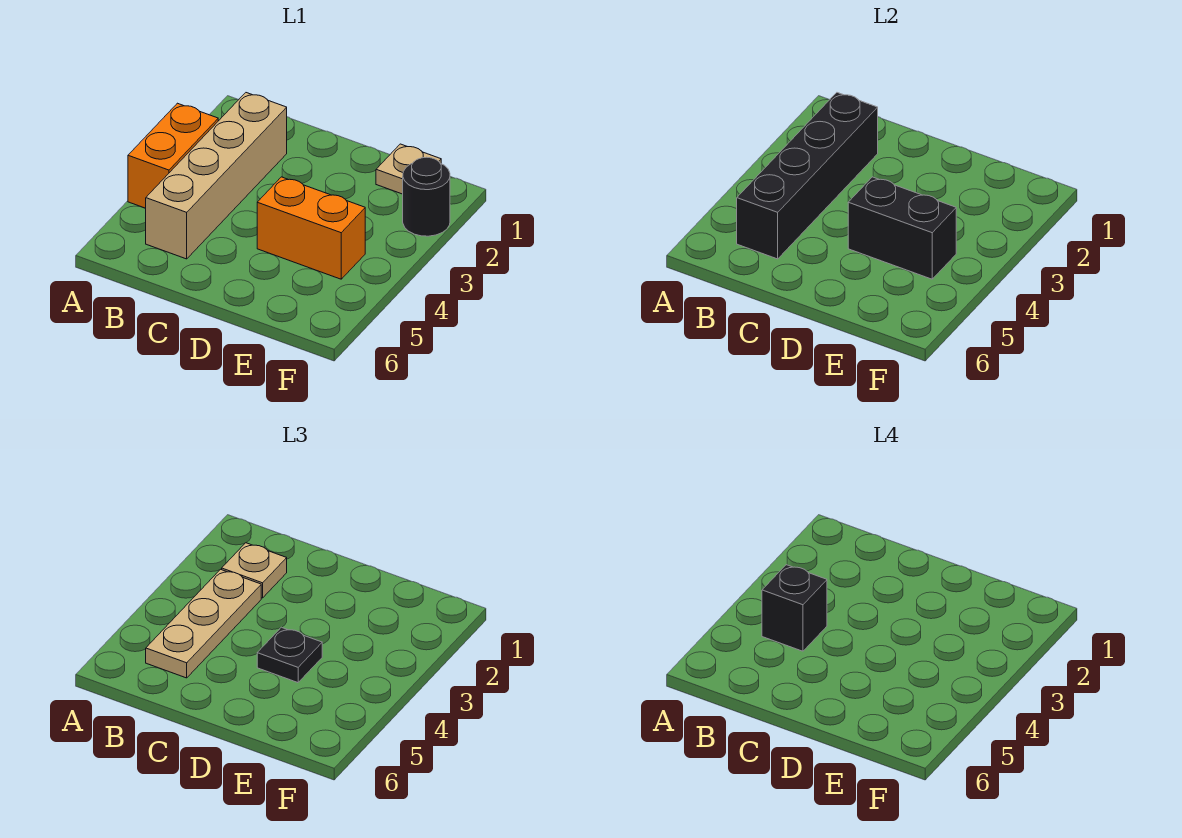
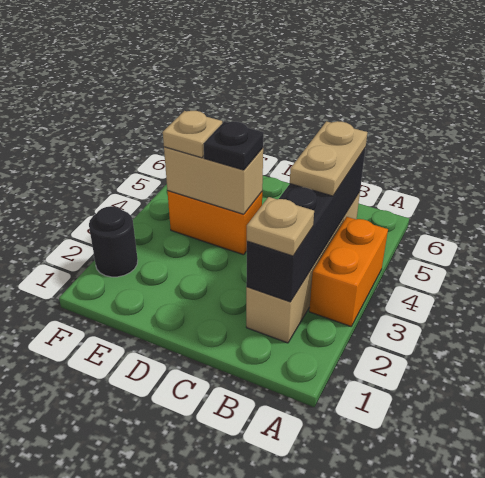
tan plate B3:B5 level 3 -> tan plate B4:B5 level 3
black brick B4 level 4 -> none
black brick D4:E4 level 2 -> tan brick D4:E4 level 2
tan plate E1 level 1 -> tan plate E4 level 3

